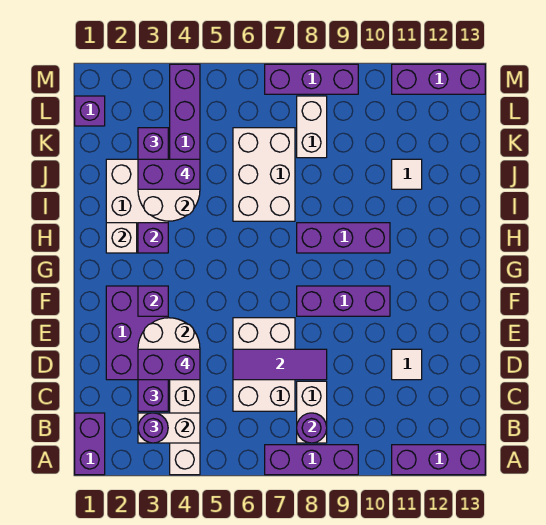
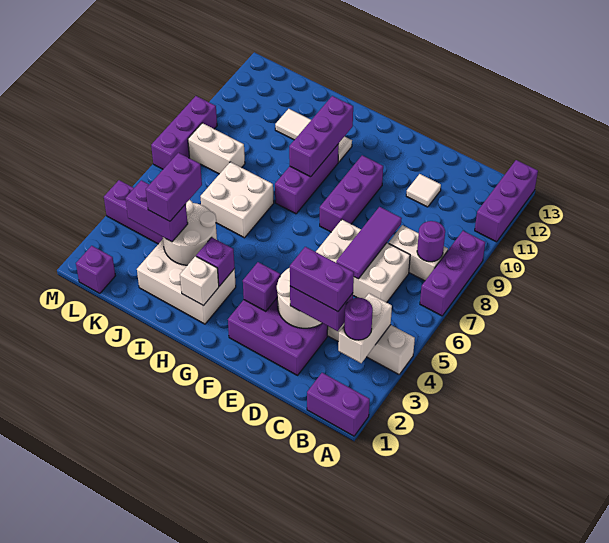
purple brick D3:D4 level 4 -> purple brick C3:D3 level 4
white brick I6:K7 level 1 -> white brick I6:J7 level 1
white tile J11 level 1 -> white tile H11:J11 level 1
purple brick M11:M13 level 1 -> purple brick H9:H11 level 2

